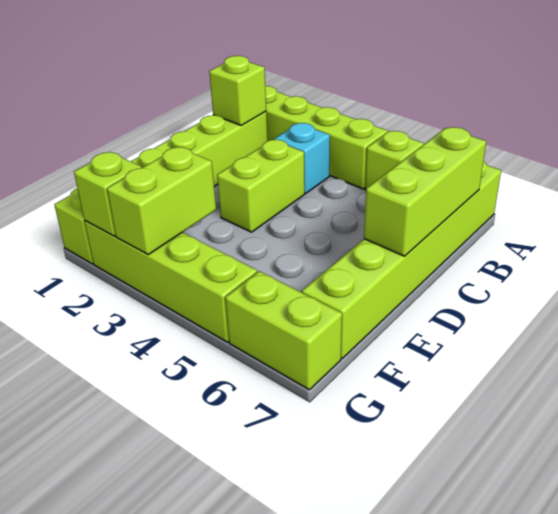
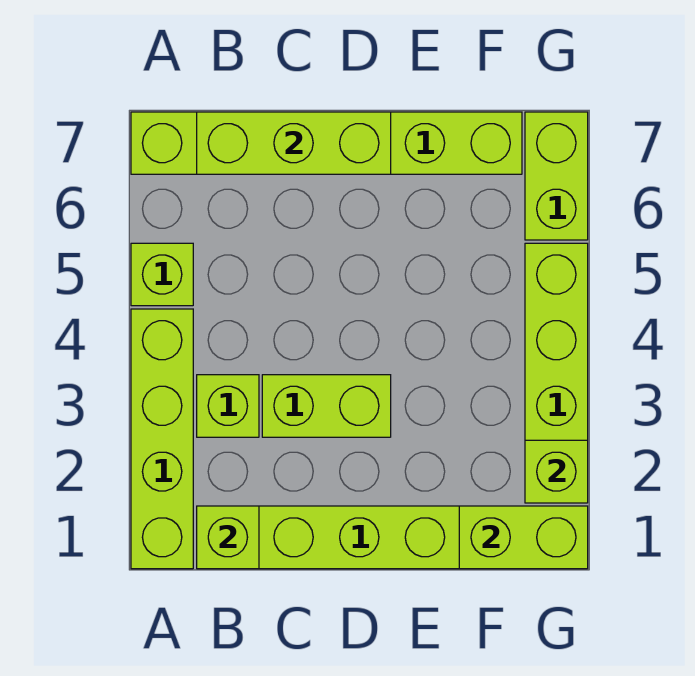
cyan brick B3 level 1 -> lime brick B3 level 1
lime brick F3:G3 level 2 -> lime brick F1:G1 level 2

